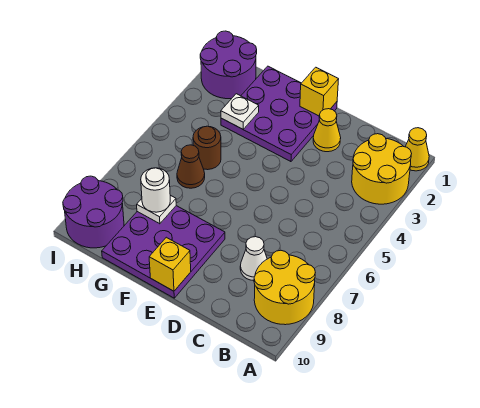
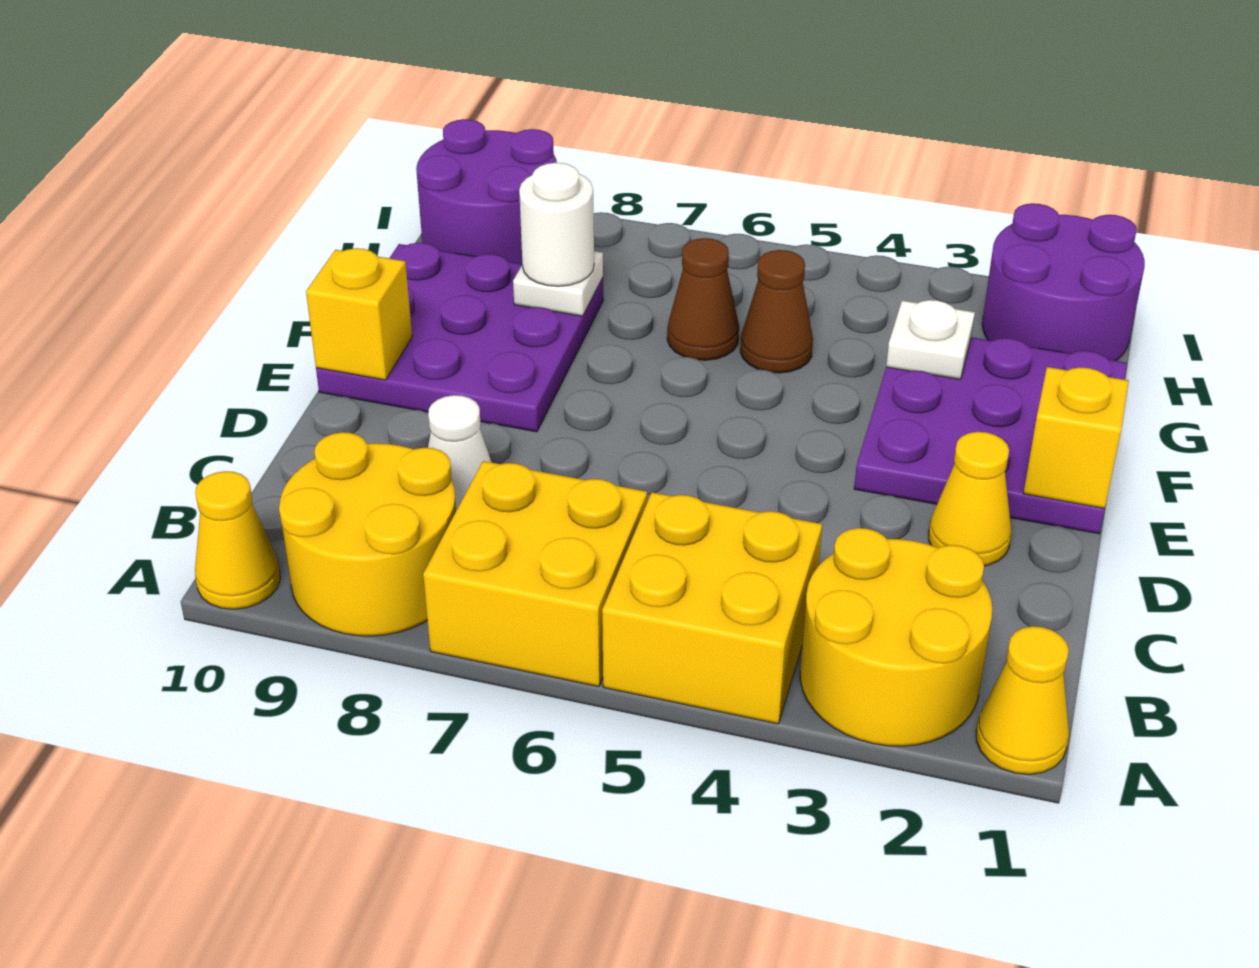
none -> yellow brick A4:B5 level 1
none -> yellow brick A6:B7 level 1
none -> yellow cone A10 level 1
brown round brick G5 level 1 -> brown cone G5 level 1

